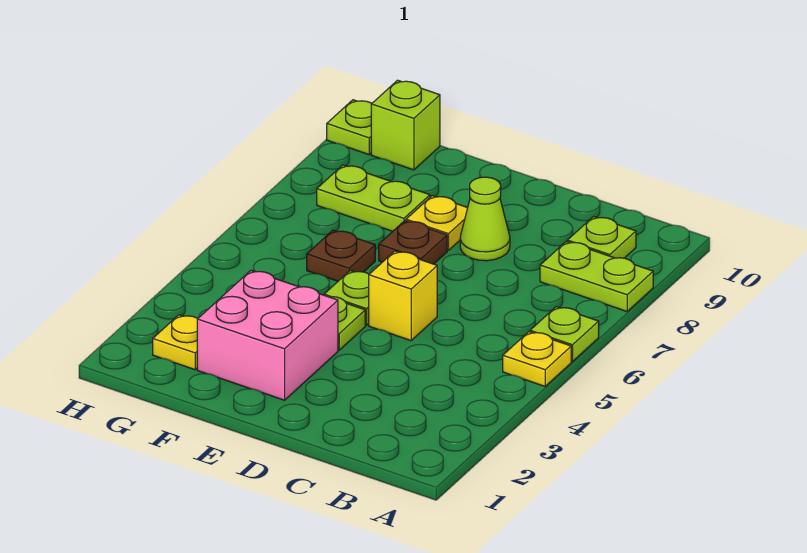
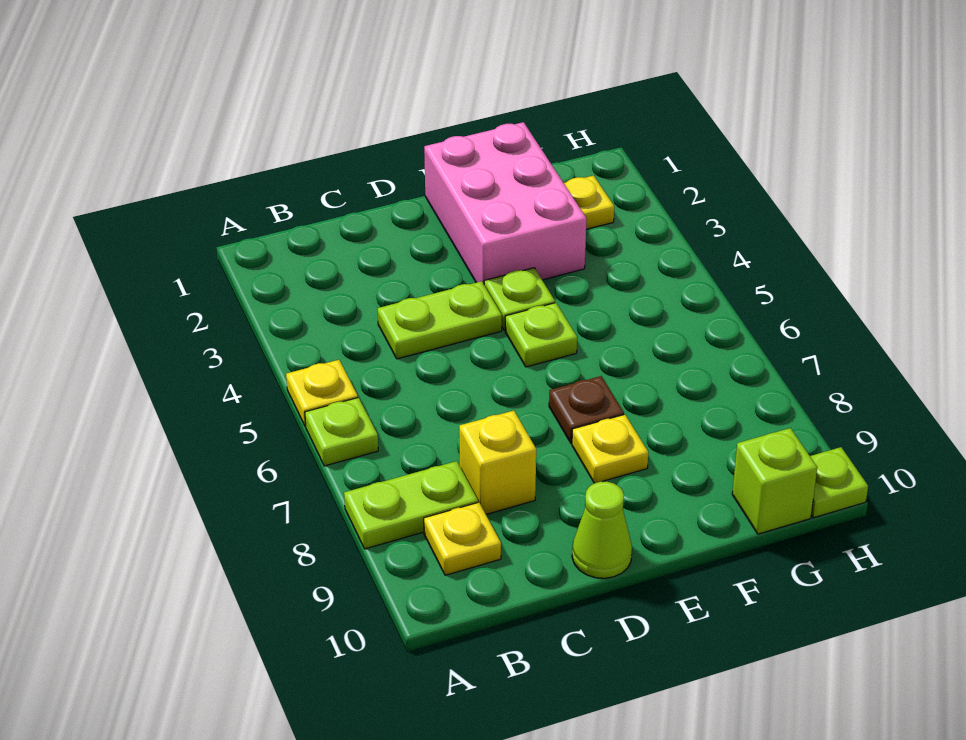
lime plate B9 level 1 -> yellow plate B9 level 1
yellow brick D5 level 1 -> yellow brick C8 level 1
lime cone D8 level 1 -> lime cone D10 level 1
pink brick E2:F3 level 1 -> pink brick E1:F3 level 1
brown plate F6 level 1 -> none
lime plate F8:G8 level 1 -> lime plate C4:D4 level 1

